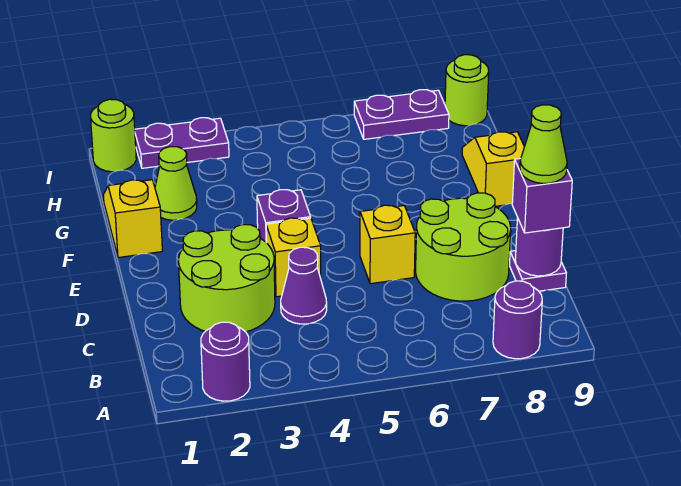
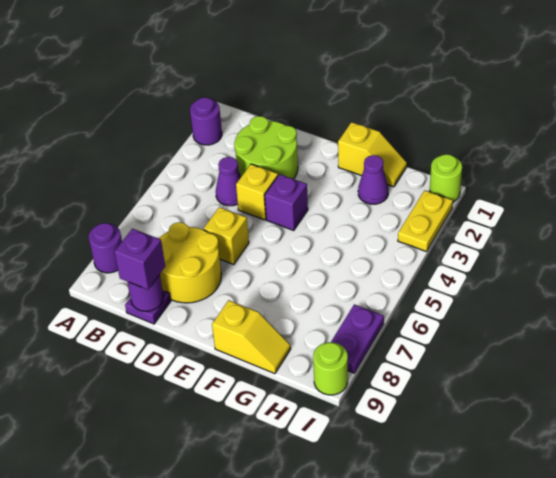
lime round brick C7:D8 level 1 -> yellow round brick C7:D8 level 1
lime cone C9 level 4 -> none
lime cone G2 level 1 -> purple cone G2 level 1
purple plate I2:I3 level 1 -> yellow plate I2:I3 level 1

